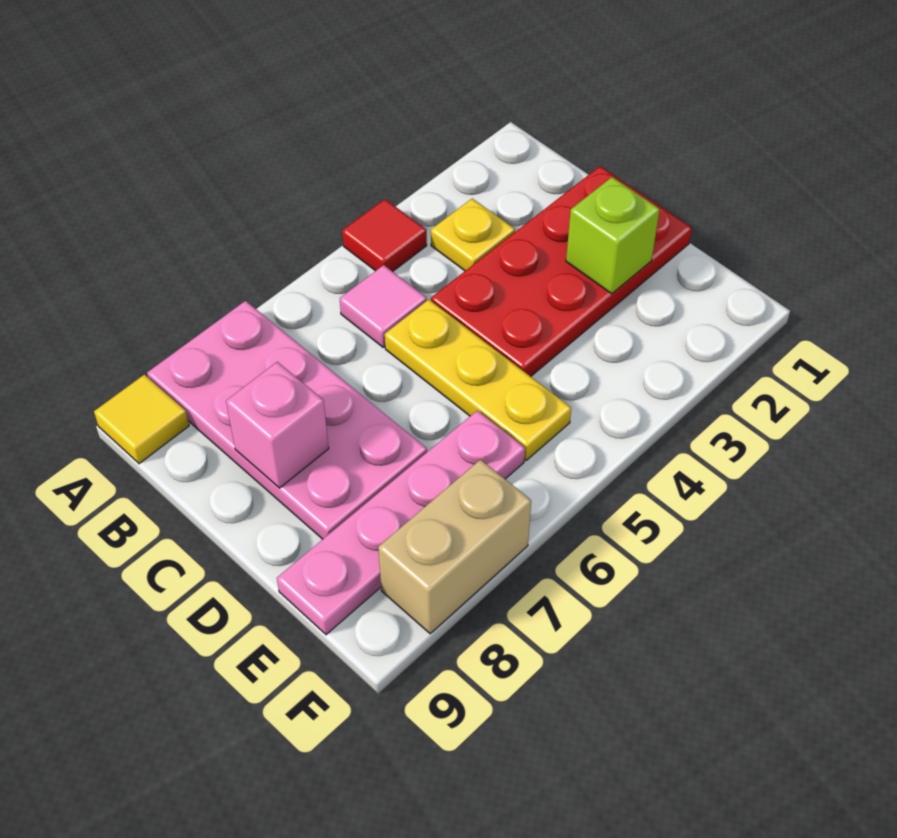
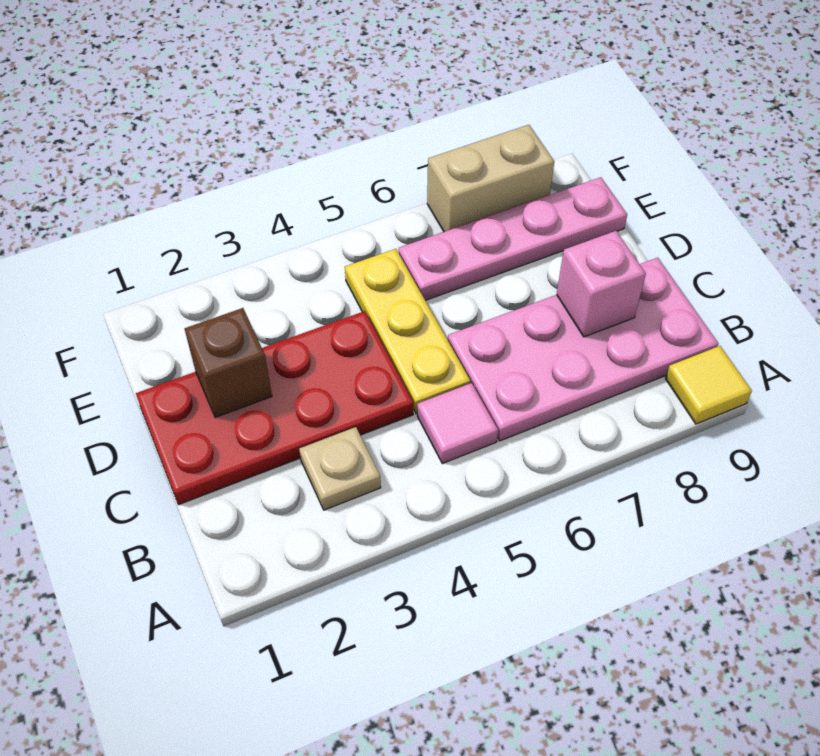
red tile A4 level 1 -> none
pink plate A7:D8 level 1 -> pink plate B6:C9 level 1
yellow plate B3 level 1 -> tan plate B3 level 1
lime brick D2 level 2 -> brown brick D2 level 2

